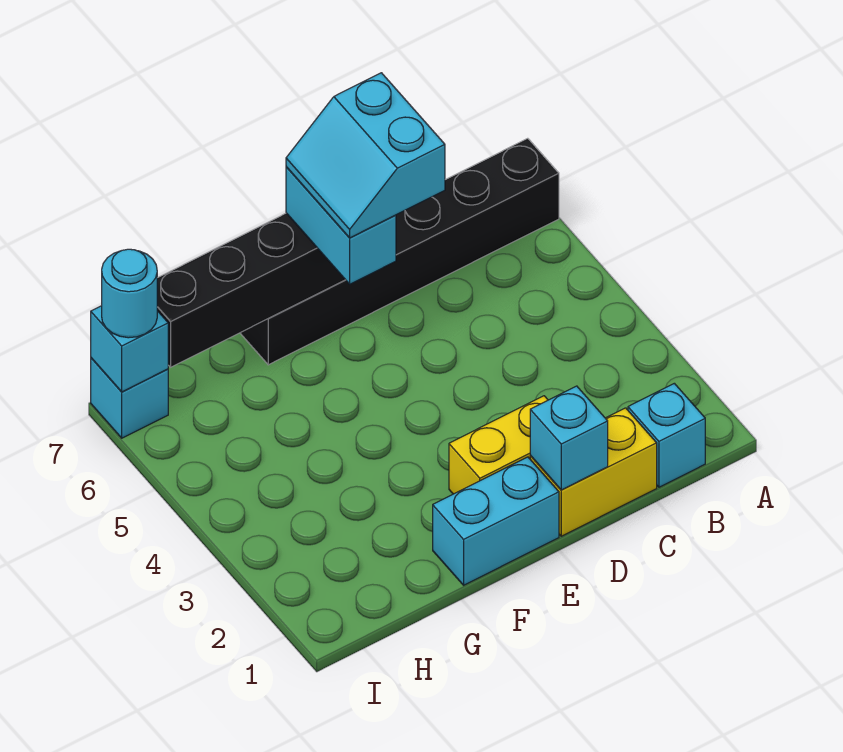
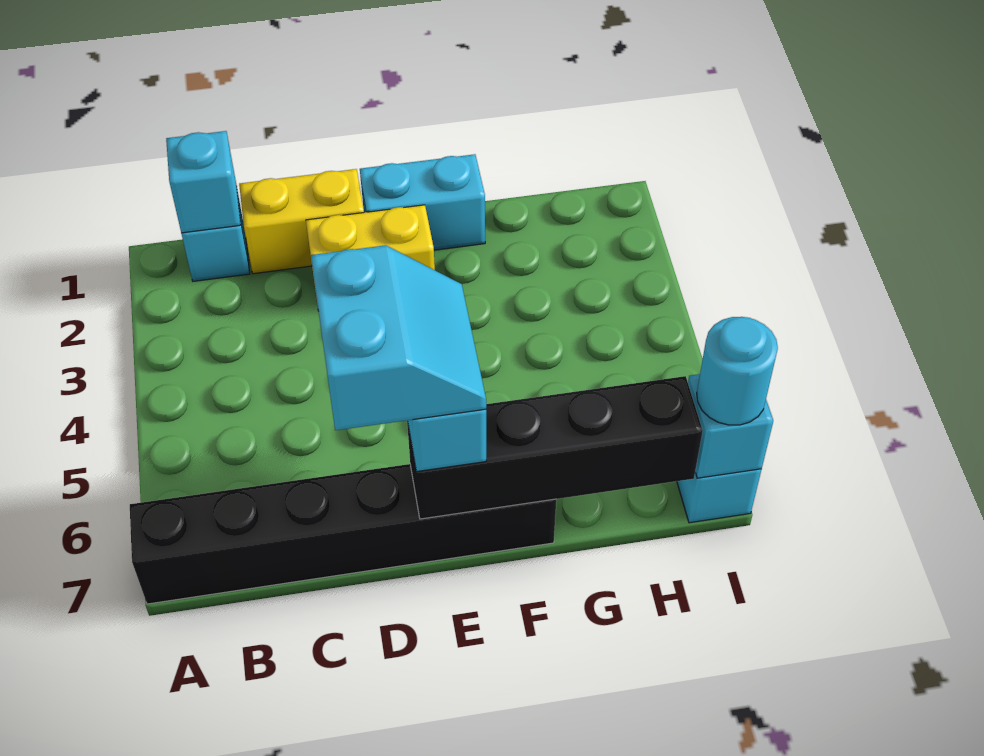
cyan brick D1 level 2 -> cyan brick B1 level 2

